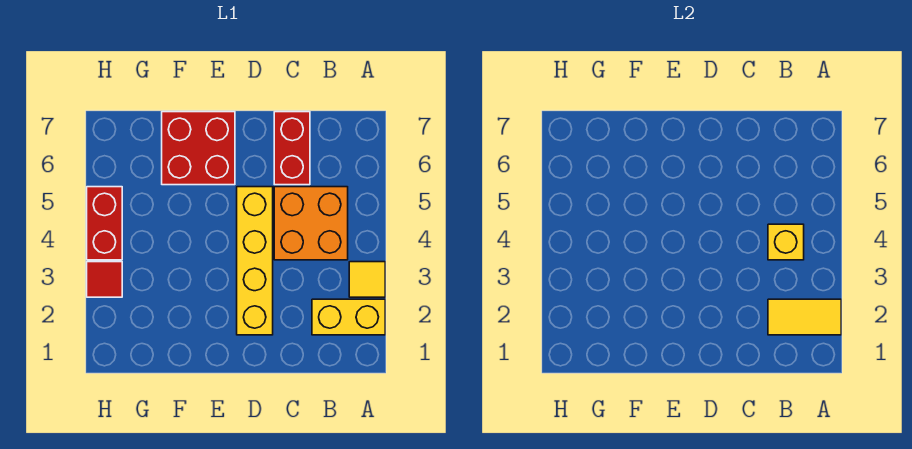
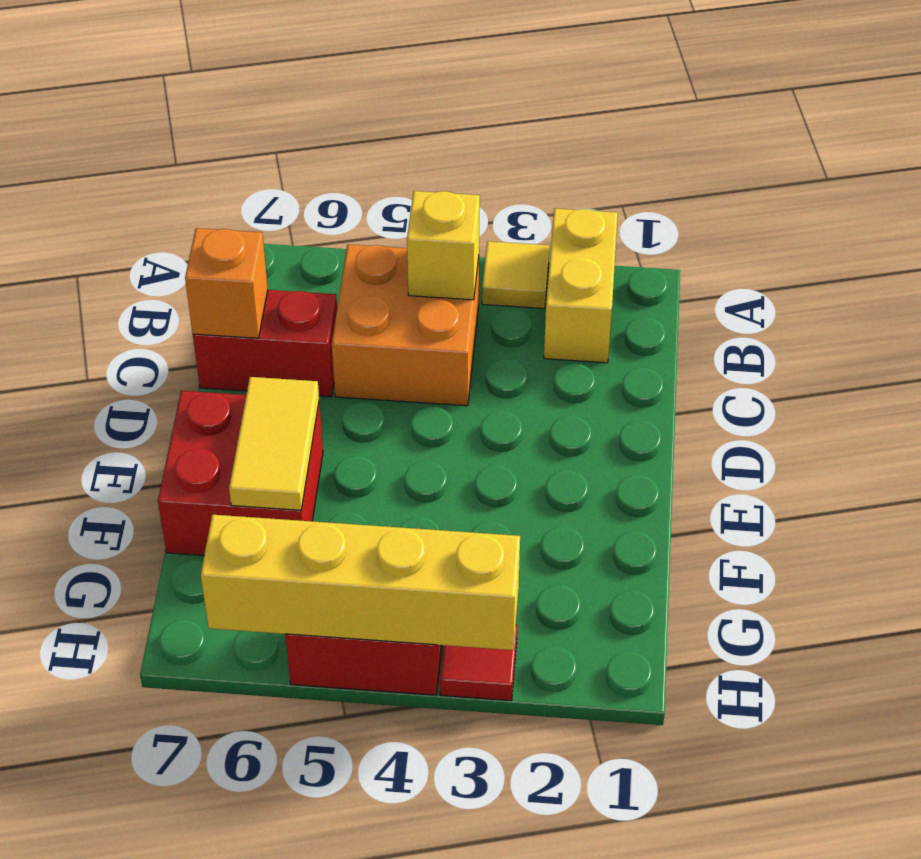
yellow tile A2:B2 level 2 -> yellow tile E6:F6 level 2
none -> orange brick C7 level 2
yellow brick D2:D5 level 1 -> yellow brick H3:H6 level 2

